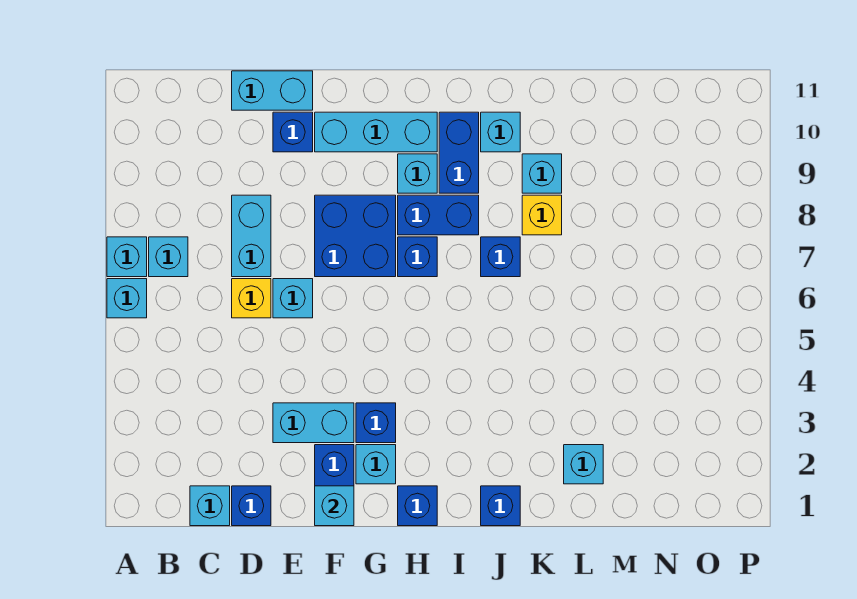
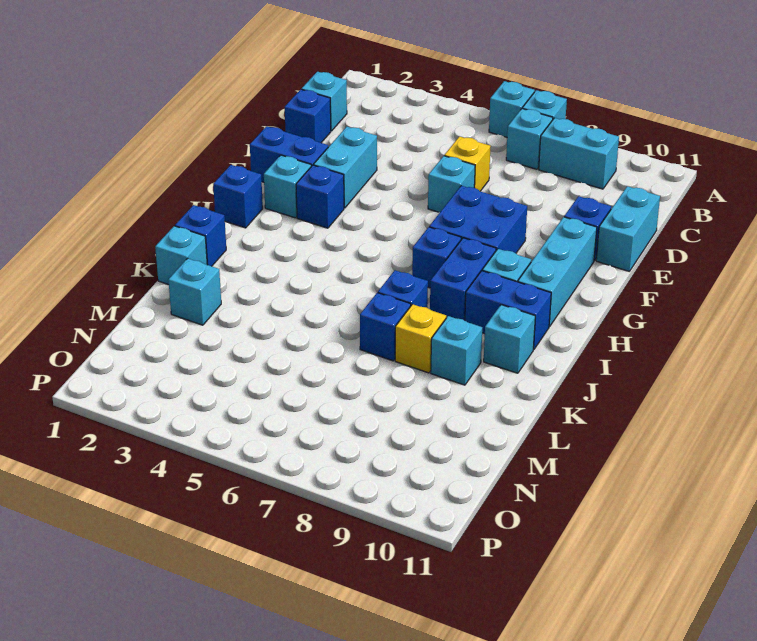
cyan brick D7:D8 level 1 -> cyan brick B8:B9 level 1
cyan brick F1 level 2 -> cyan brick K1 level 1
none -> blue brick K7 level 1

